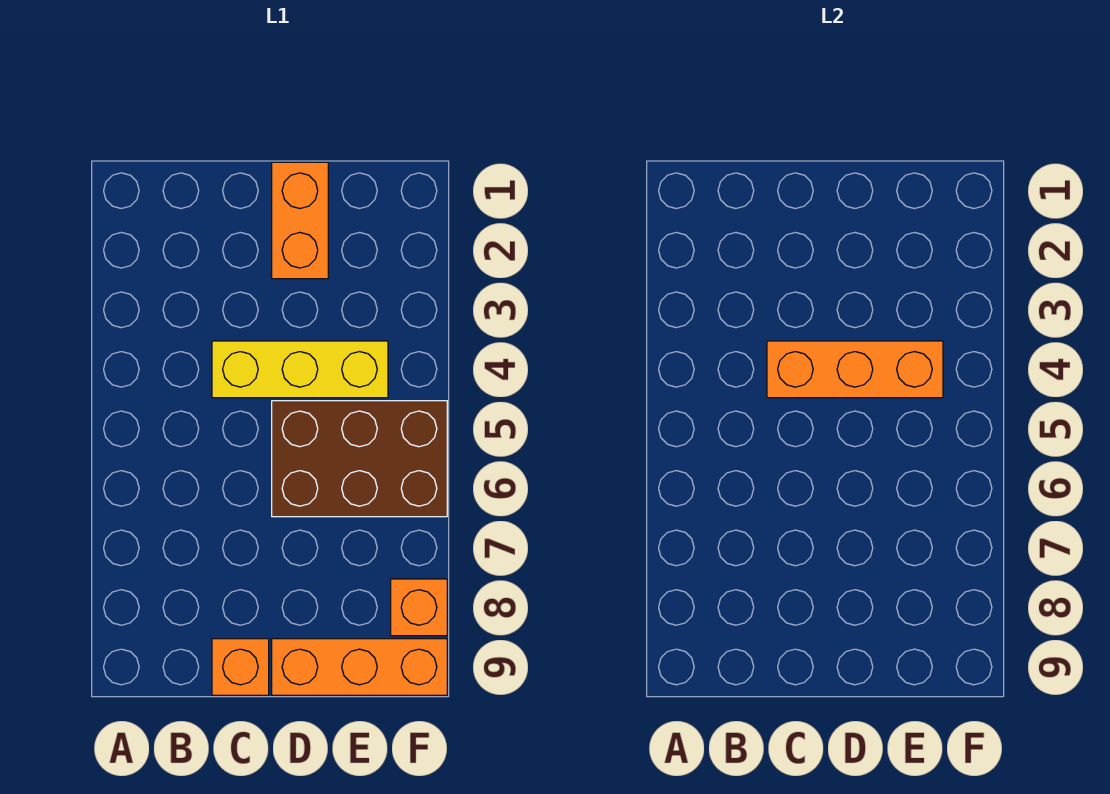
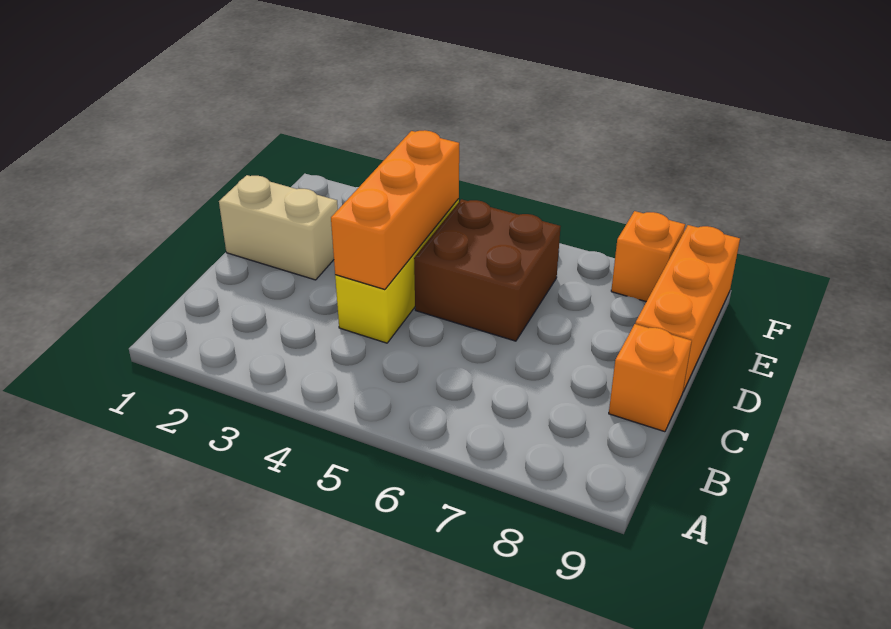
orange brick D1:D2 level 1 -> tan brick D1:D2 level 1
brown brick D5:F6 level 1 -> brown brick D5:E6 level 1

